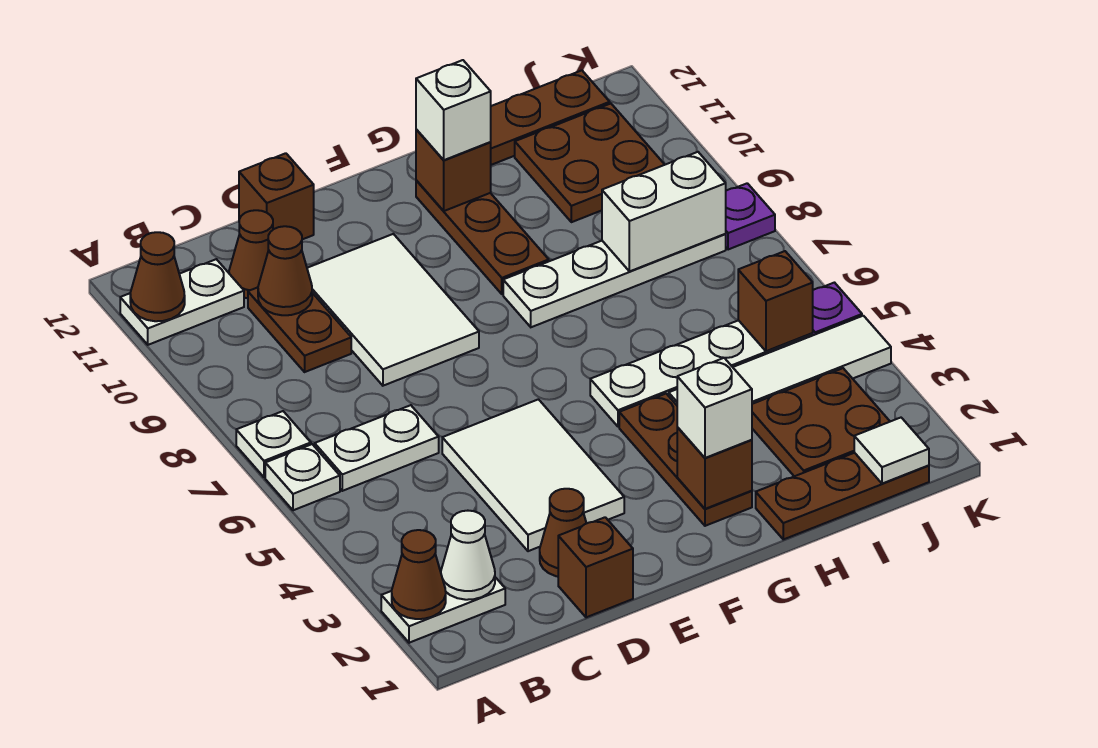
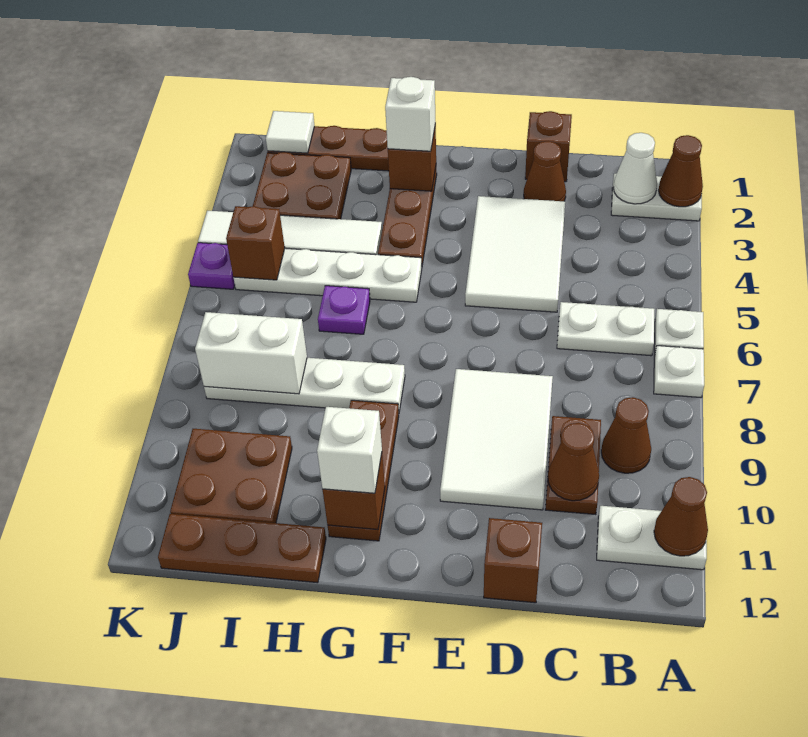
brown cone C11 level 1 -> brown cone B9 level 1
purple plate K8 level 1 -> purple plate H6 level 1

